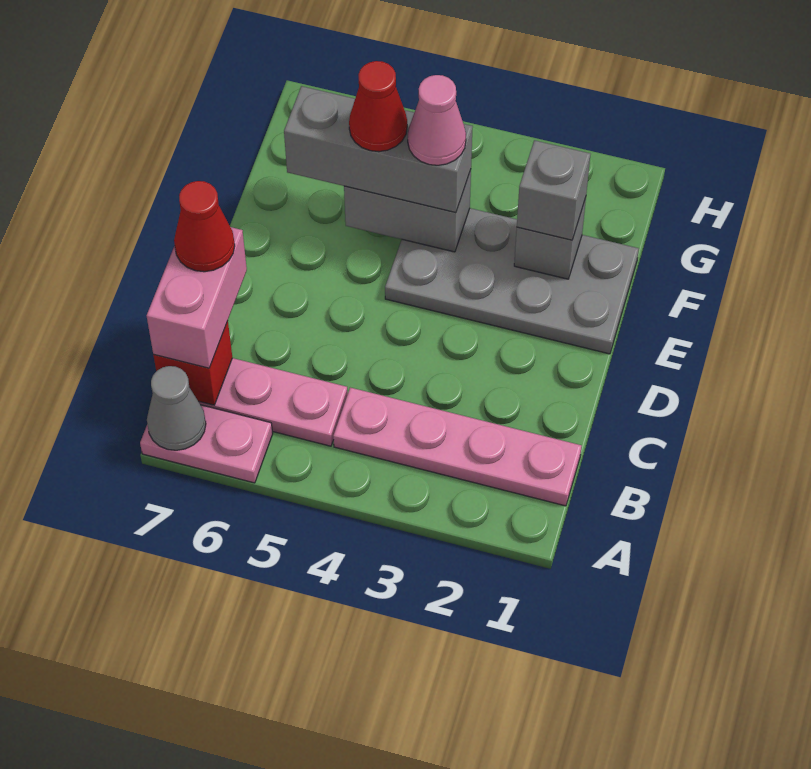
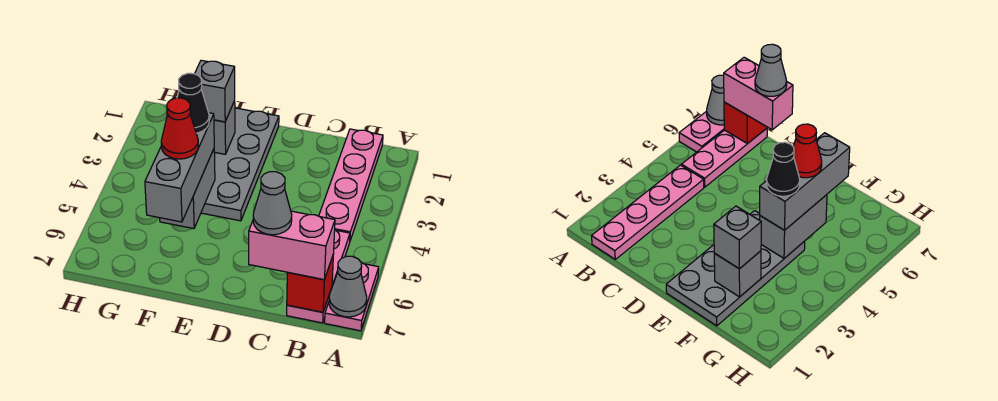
red cone C7 level 4 -> grey cone C7 level 4
pink cone F4 level 4 -> black cone F4 level 4

